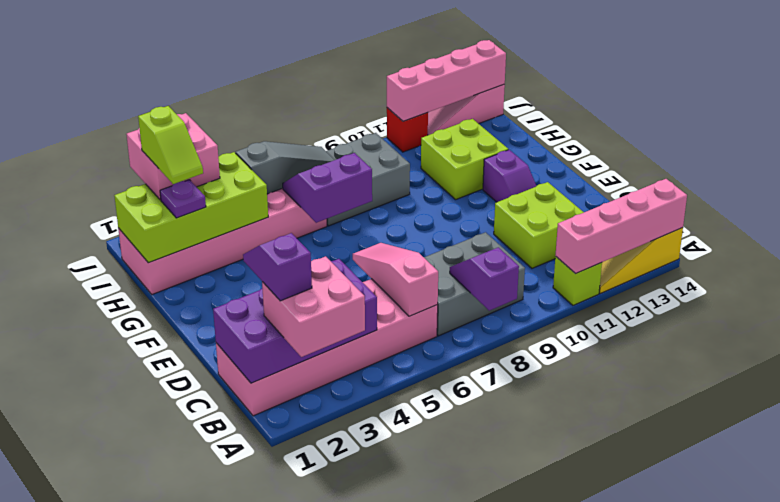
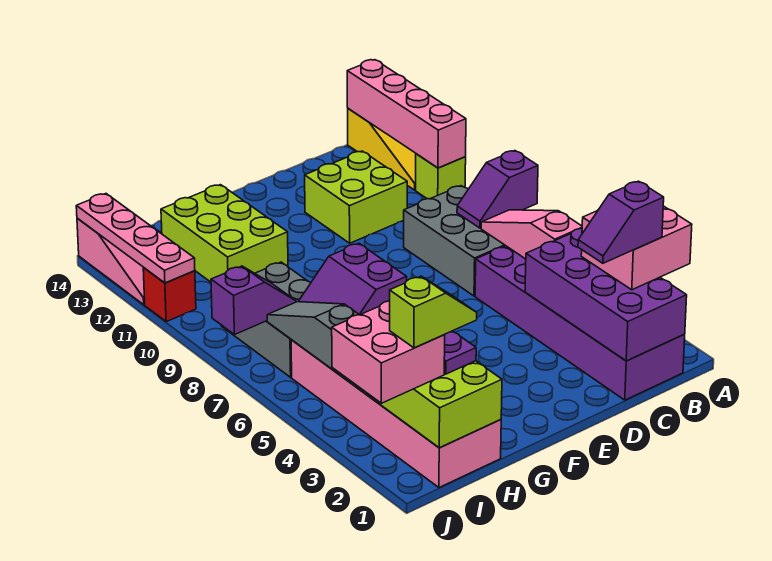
pink brick B1:C6 level 1 -> purple brick B1:C6 level 1
pink slope B6:D6 level 2 top B -> pink slope B5:B7 level 2 top 5
purple slope E12:F12 level 1 top F -> purple slope I8:J8 level 2 top J
lime brick G11:H12 level 1 -> lime brick G11:H13 level 1
pink brick J11:J14 level 2 -> pink plate J11:J14 level 2

